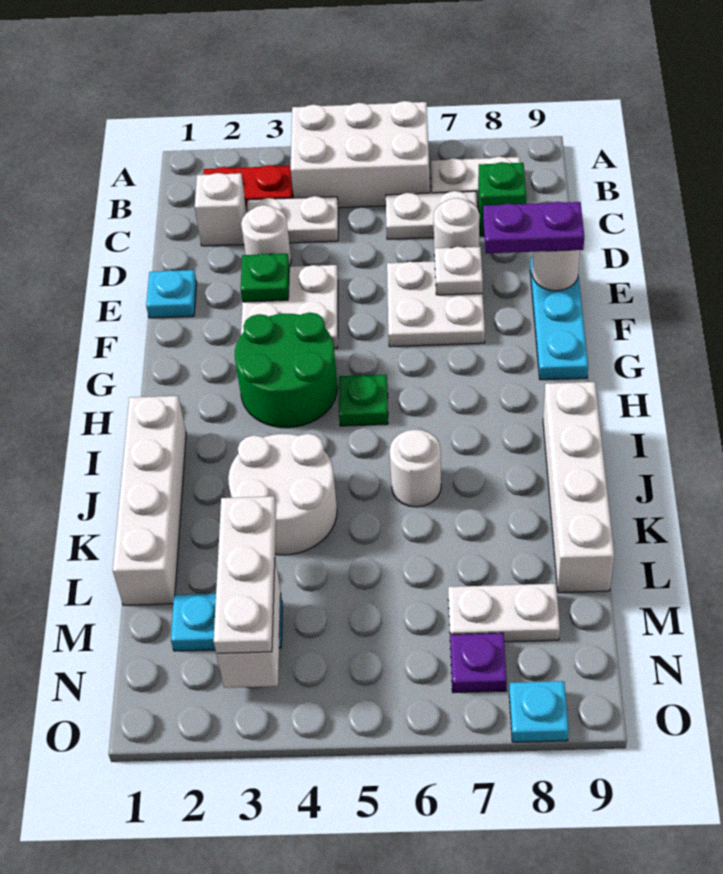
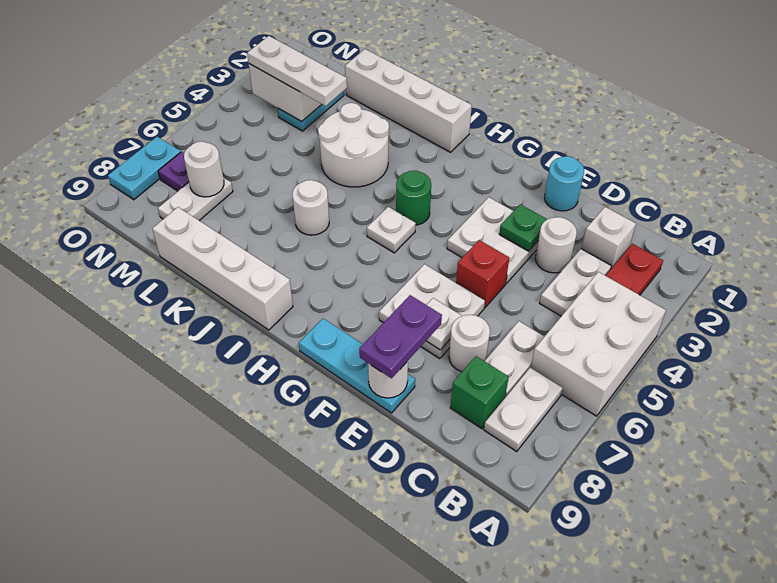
cyan plate E1 level 1 -> cyan round brick E1 level 1
none -> red brick E5 level 1
green round brick G3:H4 level 1 -> green round brick H4 level 1
green plate H5 level 1 -> white plate H5 level 1
none -> white round brick M7 level 2
cyan plate O8 level 1 -> cyan plate O7:O8 level 1

